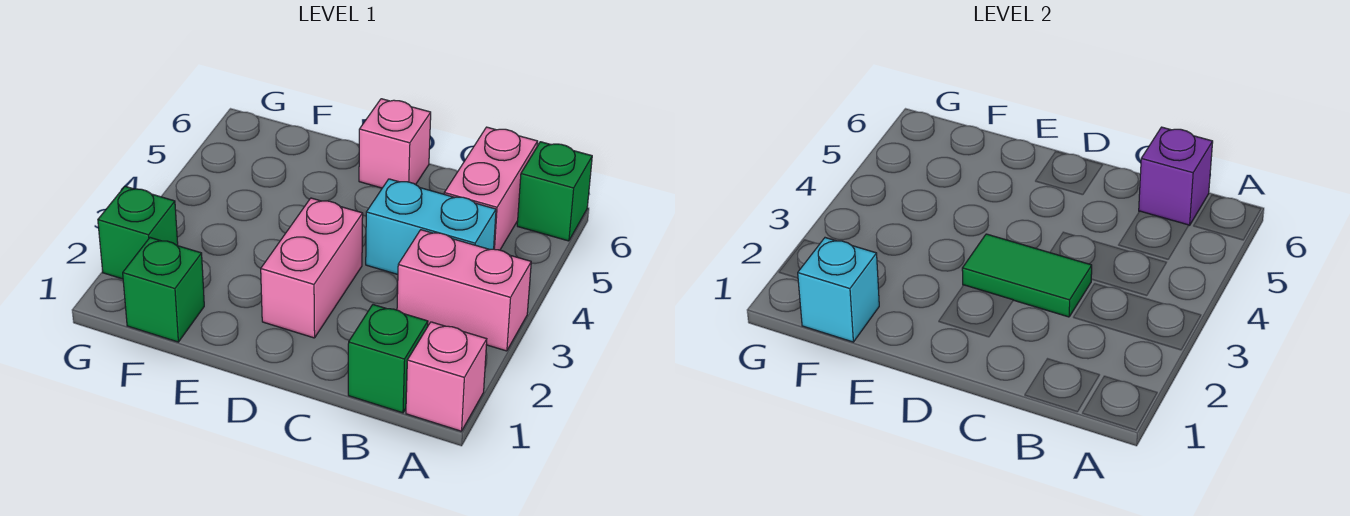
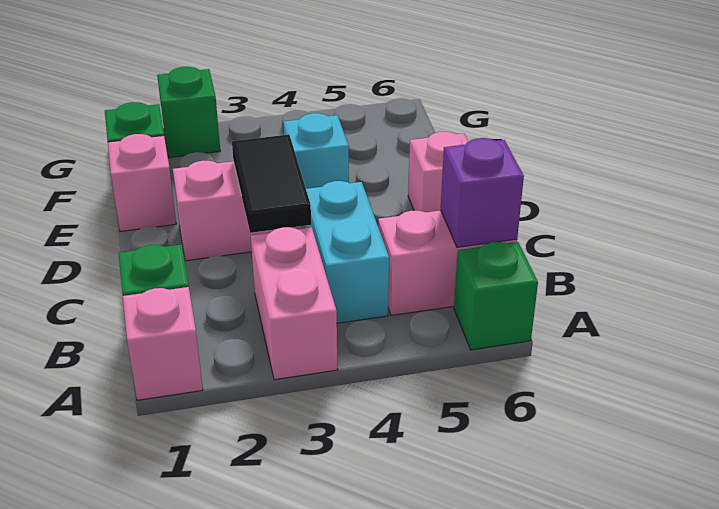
green tile C3:D3 level 2 -> black tile C3:D3 level 2
none -> pink brick E1 level 1
cyan brick F1 level 2 -> cyan brick E4 level 1

